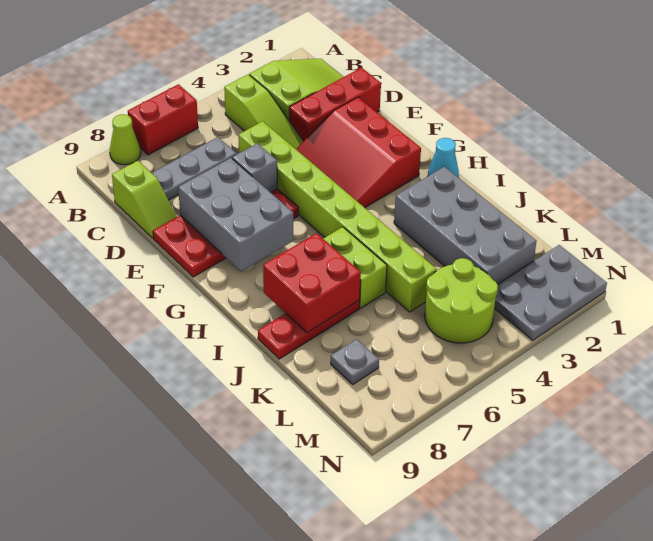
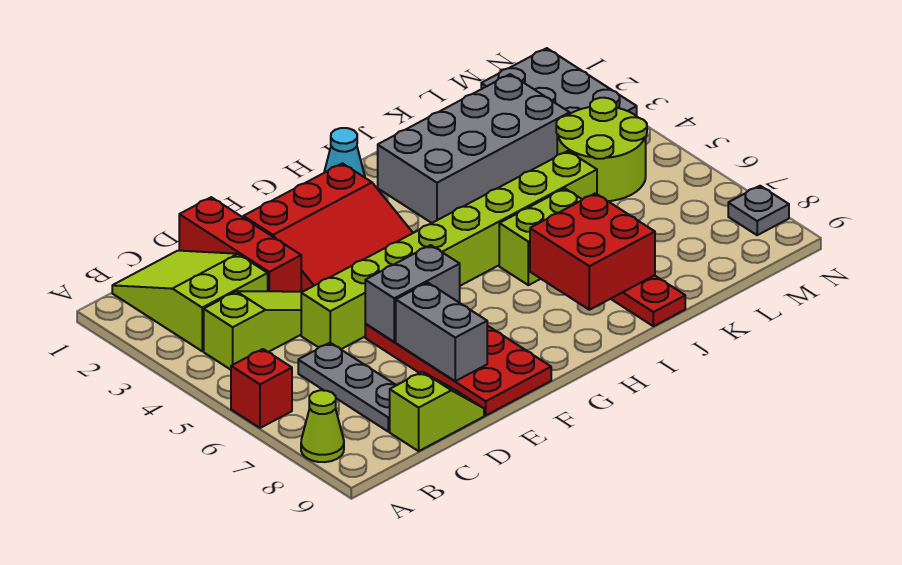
red brick A6:A7 level 1 -> red brick A6 level 1
grey brick E6 level 2 -> grey brick E6:F6 level 2
grey brick E7:G8 level 2 -> grey brick E7:E8 level 2
grey plate L8 level 1 -> grey plate N8 level 1

